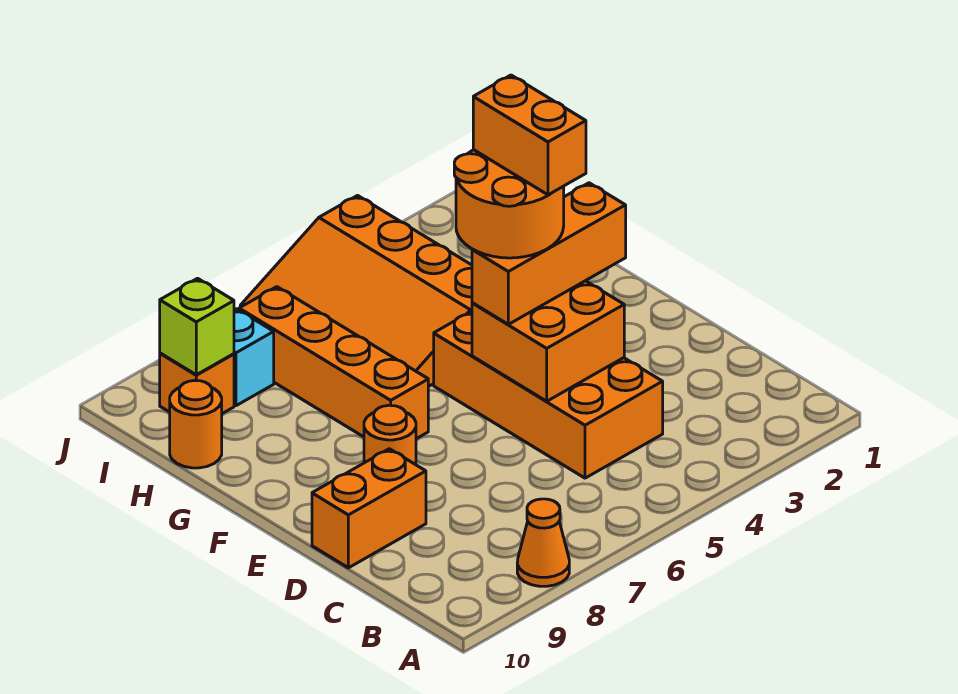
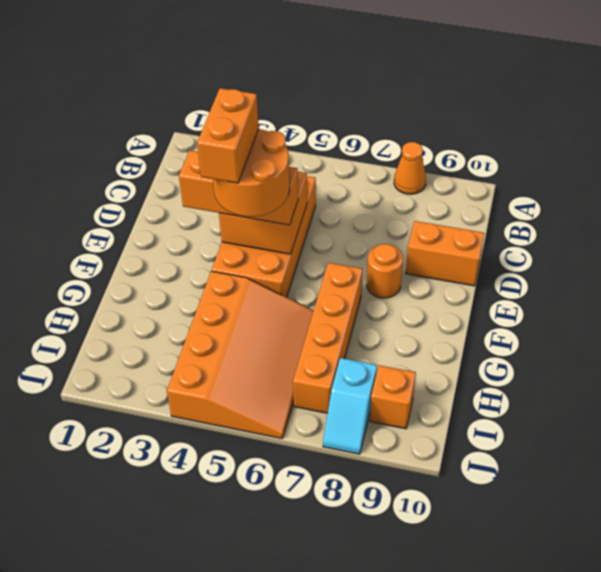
orange round brick H10 level 1 -> none
lime brick I9 level 2 -> none

